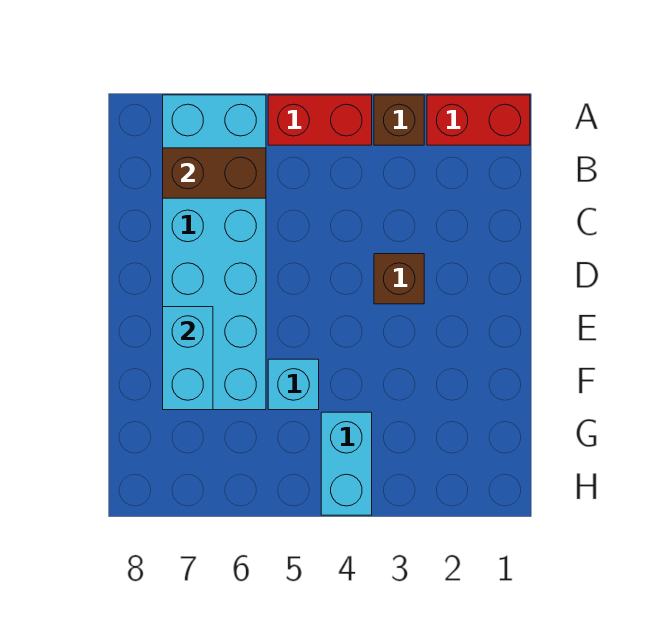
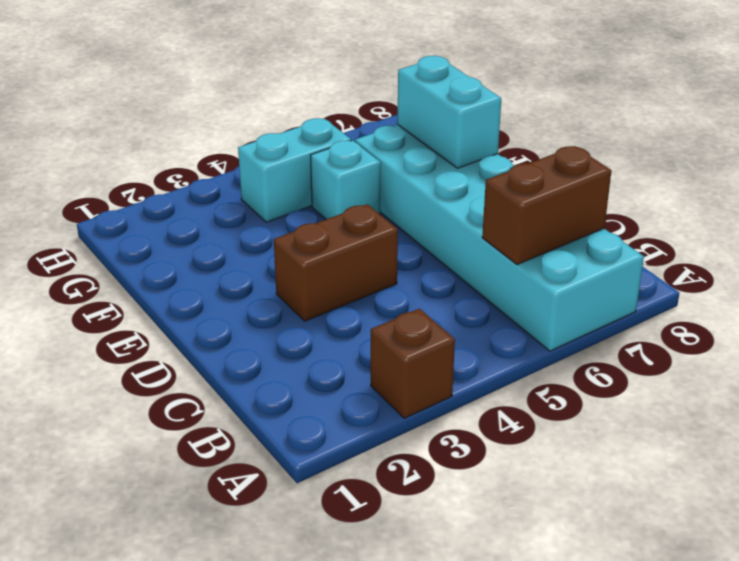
red brick A1:A2 level 1 -> none
red brick A4:A5 level 1 -> none
brown brick D3 level 1 -> brown brick D3:D4 level 1
cyan brick G4:H4 level 1 -> cyan brick G4:G5 level 1

